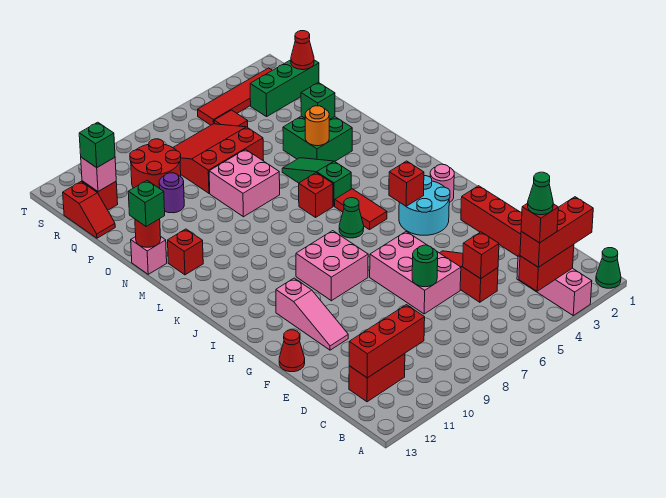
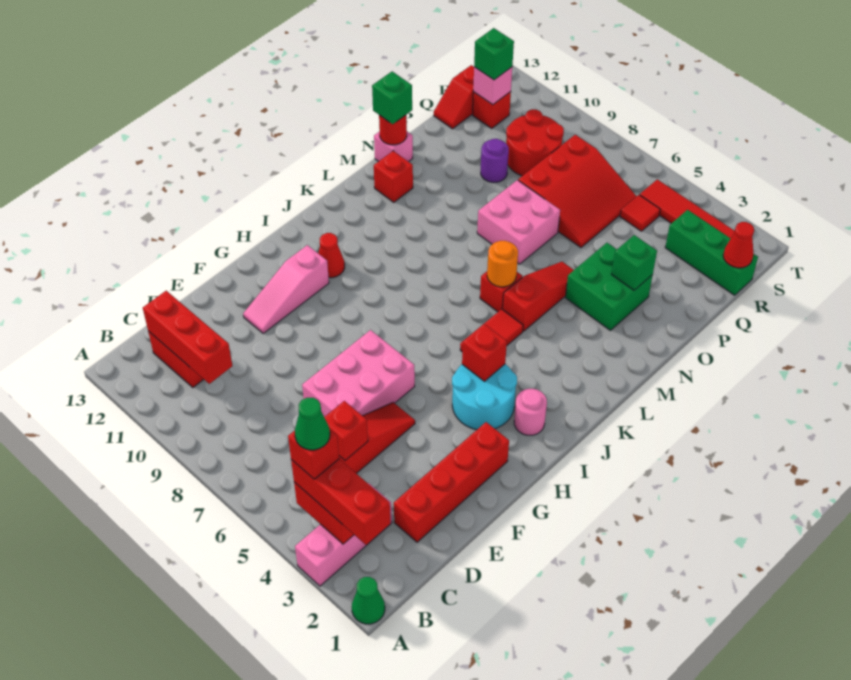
green round brick E7 level 2 -> none
red cone F13 level 1 -> red cone I11 level 1
pink brick H8:I9 level 1 -> none
green cone J6 level 1 -> none
green slope L5:N5 level 1 top L -> red slope L5:N5 level 1 top L
orange round brick N4 level 2 -> orange round brick L6 level 2
red slope P6:R8 level 1 top P -> red slope P6:R8 level 1 top 8

